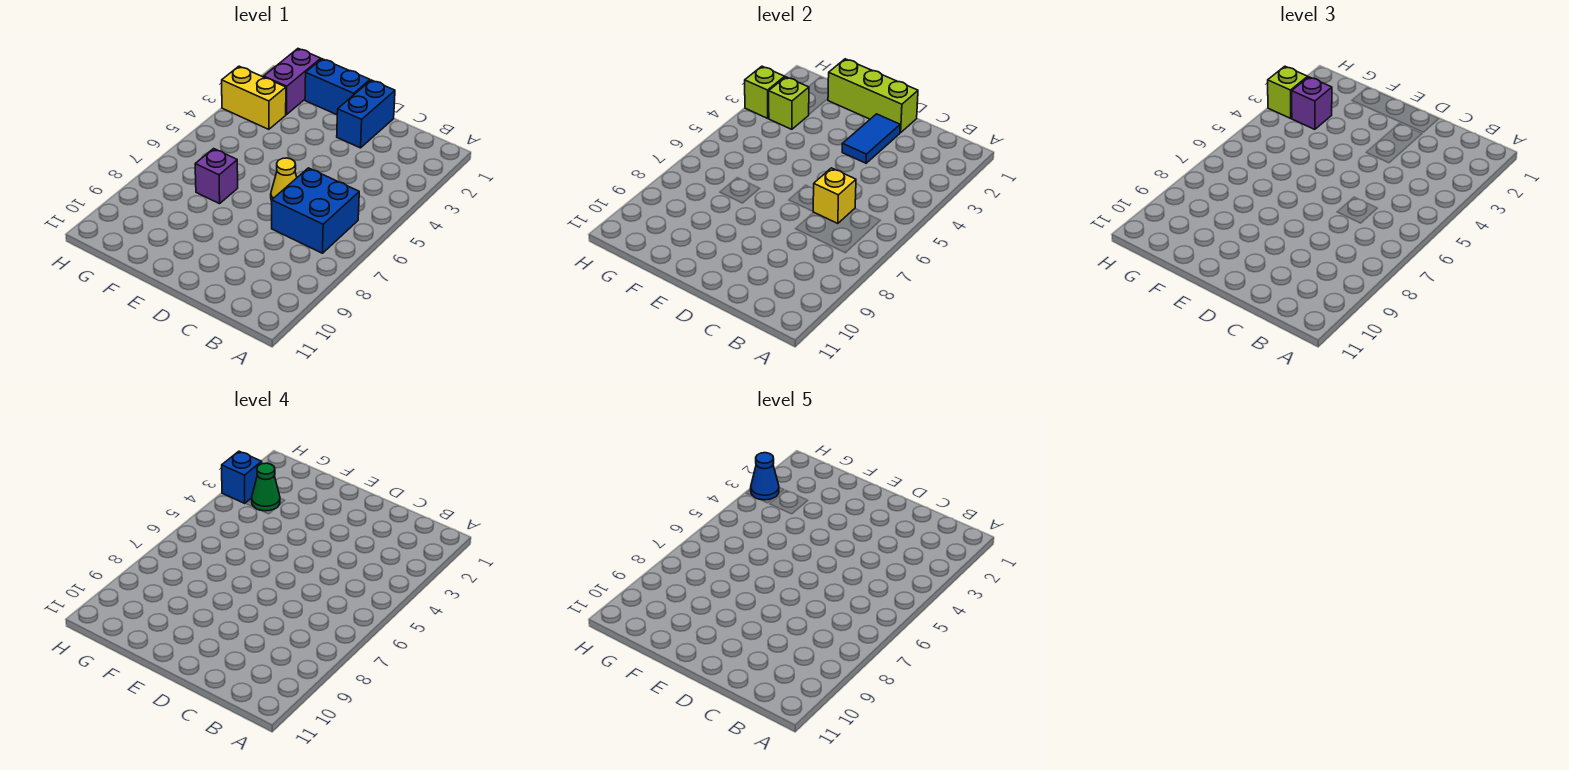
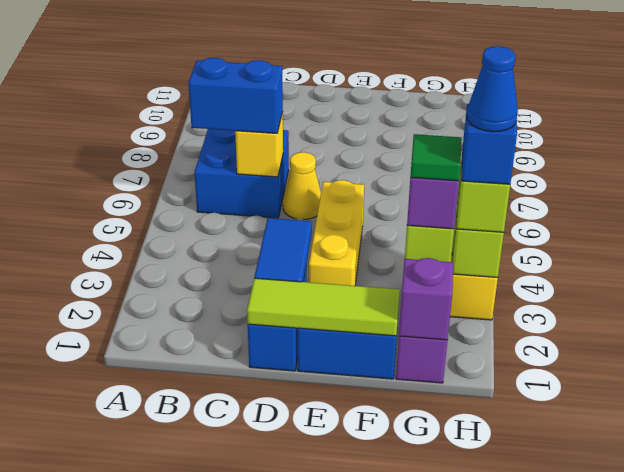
none -> blue brick B6:C6 level 3
lime brick D1:F1 level 2 -> lime tile D1:F1 level 2
none -> yellow brick E3:E5 level 1
purple brick F7 level 1 -> purple brick G1 level 2
green cone G3 level 4 -> green tile G3 level 4

